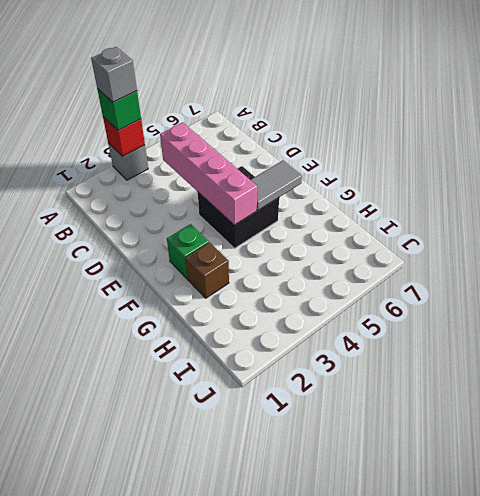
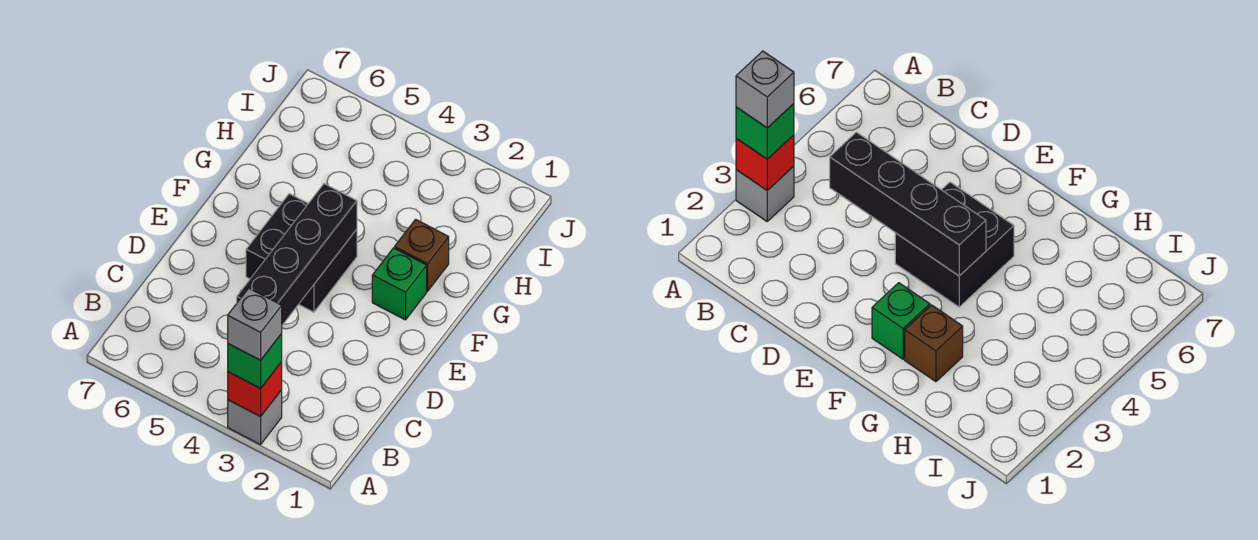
pink brick C4:F4 level 2 -> black brick C4:F4 level 2
grey tile F5:F6 level 2 -> none

